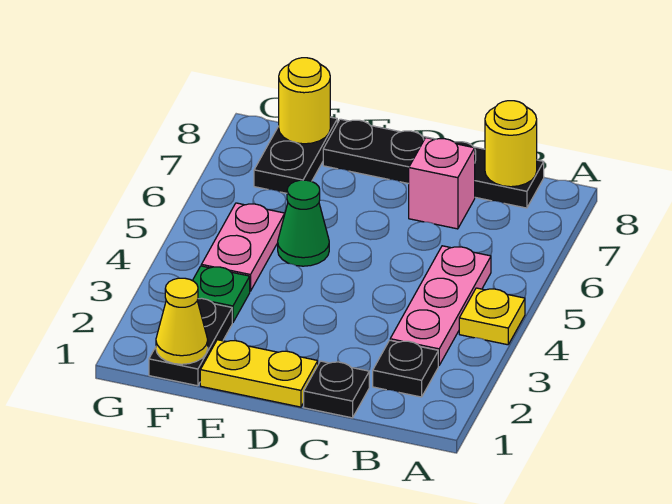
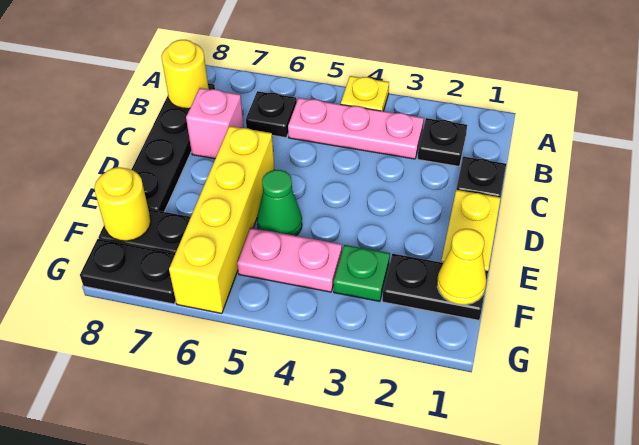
none -> black plate B6 level 1
none -> yellow brick D6:G6 level 1
none -> black plate G7:G8 level 1

